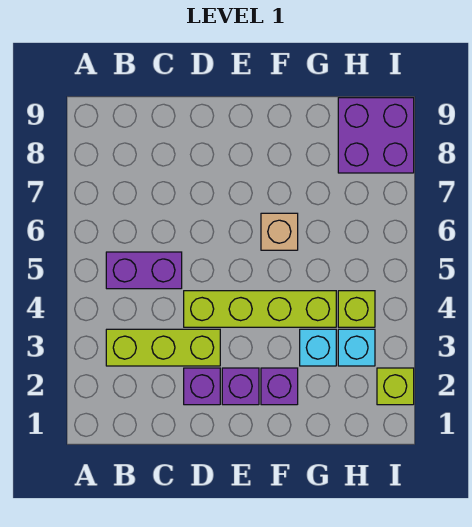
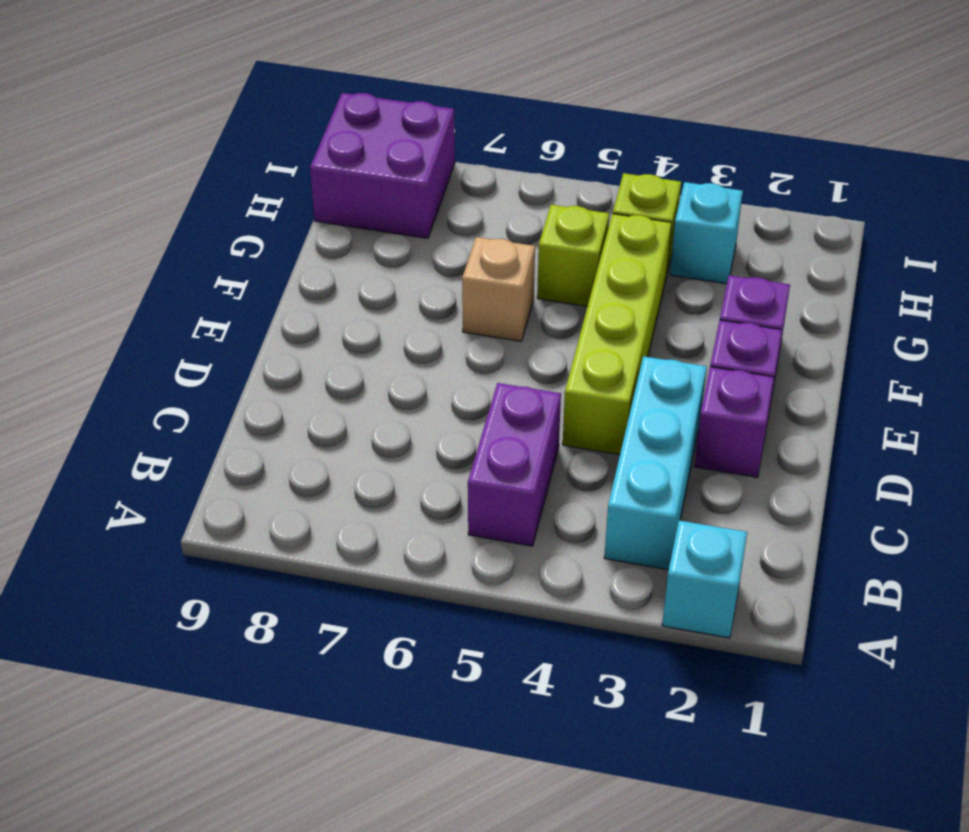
lime brick B3:D3 level 1 -> cyan brick B3:D3 level 1
cyan brick G3 level 1 -> cyan brick A2 level 1
lime brick I2 level 1 -> lime brick G5 level 1

